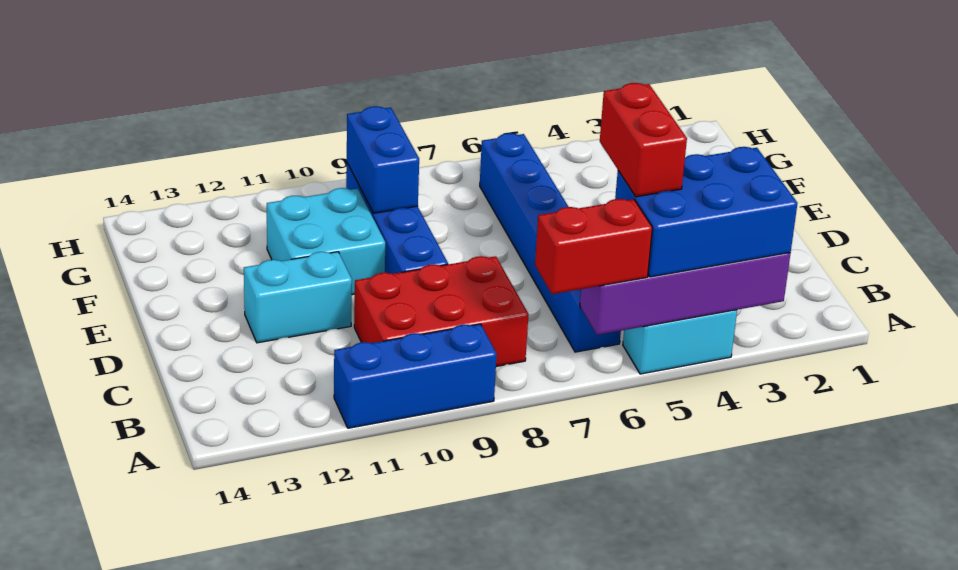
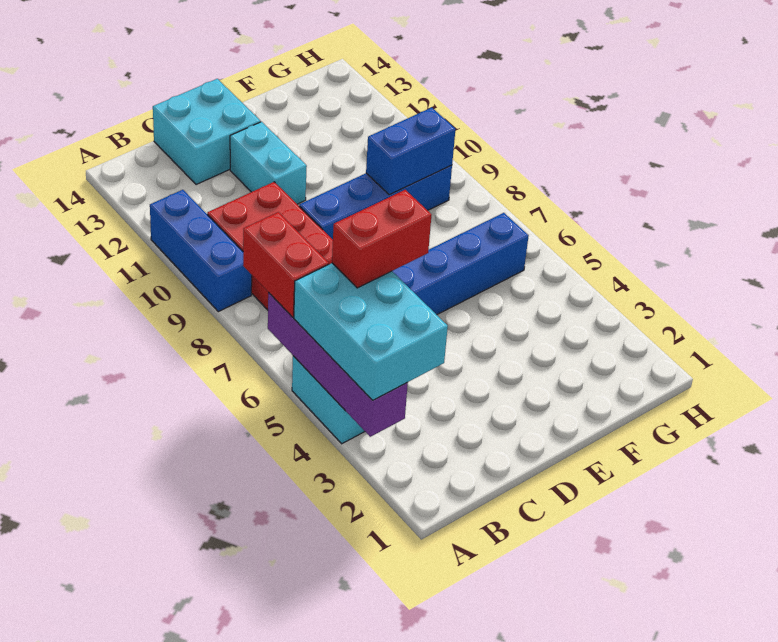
blue brick A3:B5 level 3 -> cyan brick A3:B5 level 3
cyan brick E10:F11 level 1 -> cyan brick C13:D14 level 1

